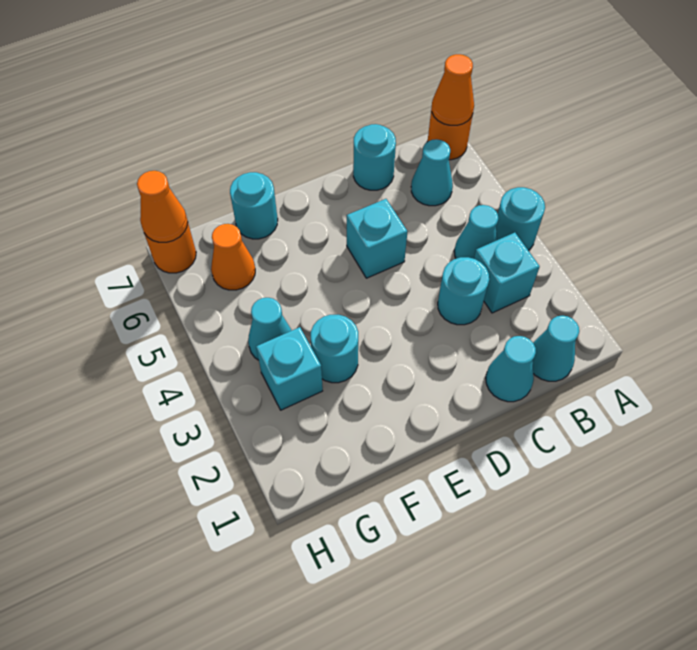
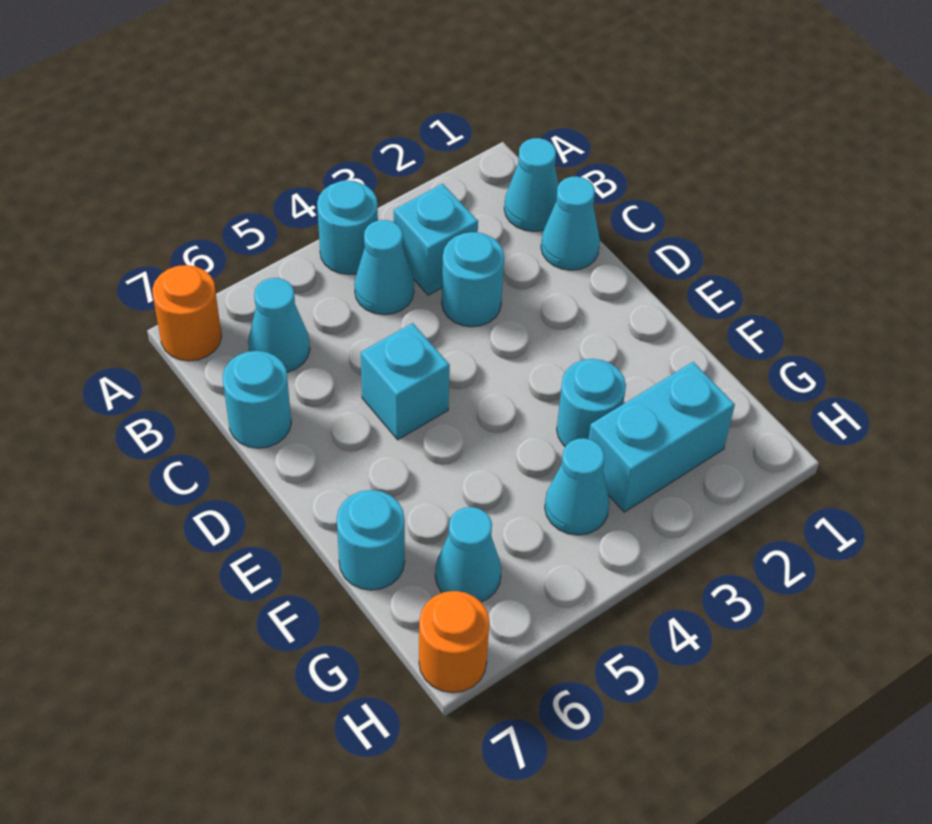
orange cone A7 level 2 -> none
cyan brick G3 level 1 -> cyan brick G2:G3 level 1
orange cone G6 level 1 -> cyan cone G6 level 1
orange cone H7 level 2 -> none

